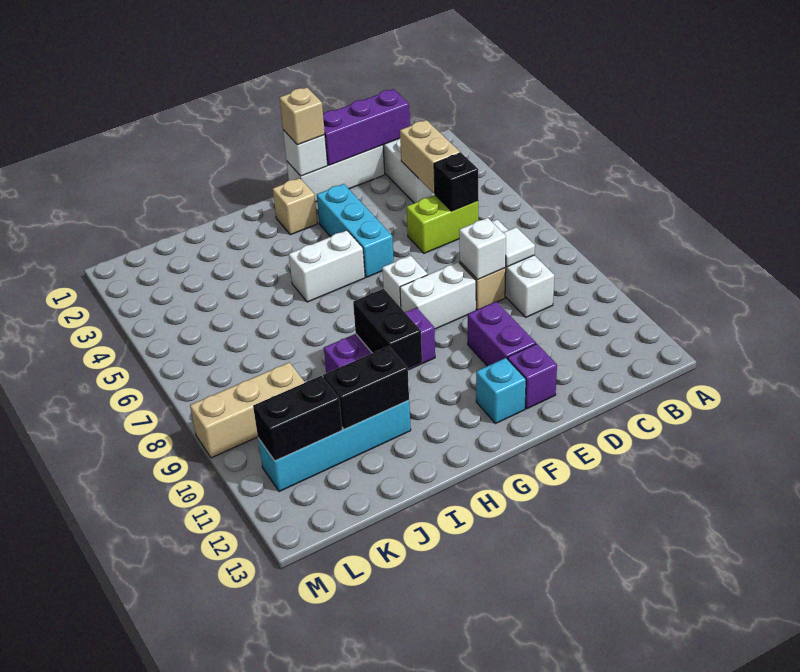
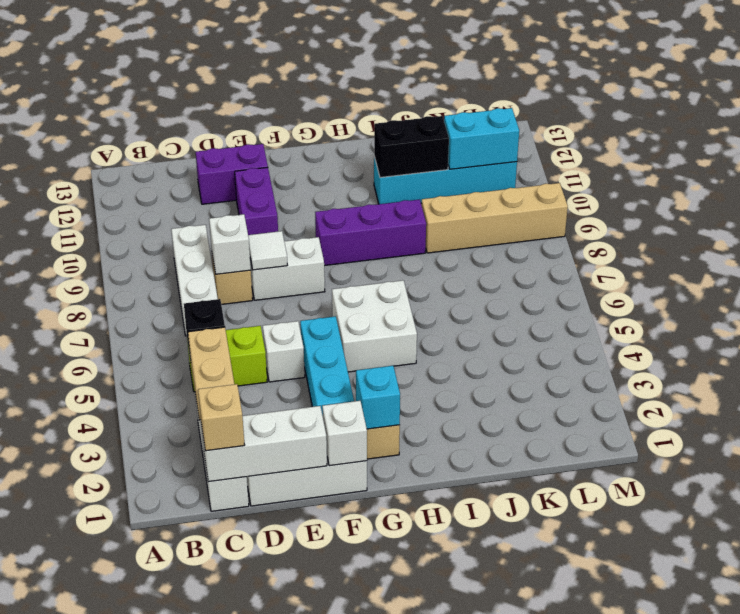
purple brick C1:E1 level 2 -> white brick C1:E1 level 2
white tile C8 level 2 -> white tile E8 level 2
purple brick E12 level 1 -> purple brick D12:E12 level 1
tan brick F1 level 3 -> tan brick C1 level 3
white brick F7 level 1 -> white brick E5 level 1
cyan brick F12 level 1 -> cyan brick G2 level 2
white brick G5:H5 level 1 -> white brick G5:H6 level 1
black brick H9:H10 level 2 -> none
tan brick K9:M9 level 1 -> tan brick J9:M9 level 1
black brick K11:L11 level 2 -> cyan brick K11:L11 level 2

